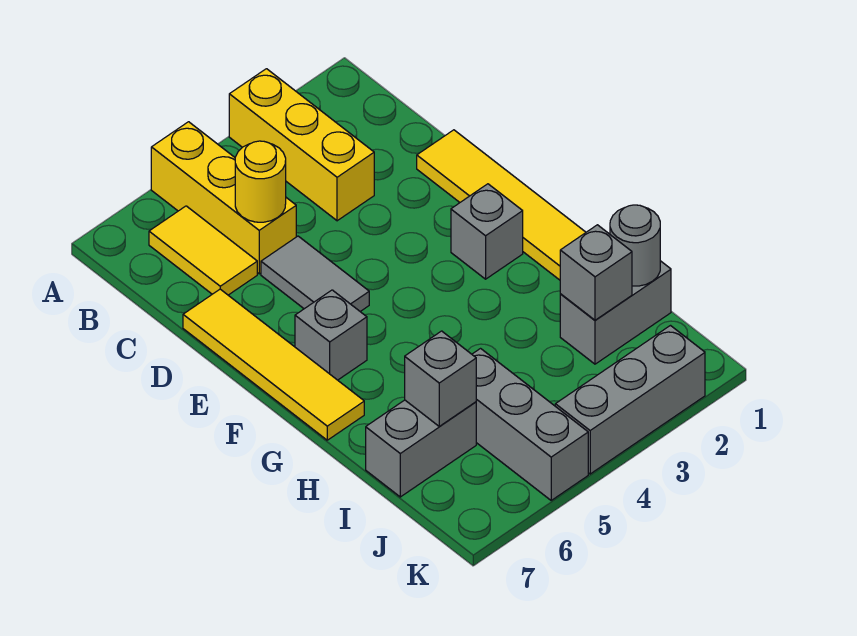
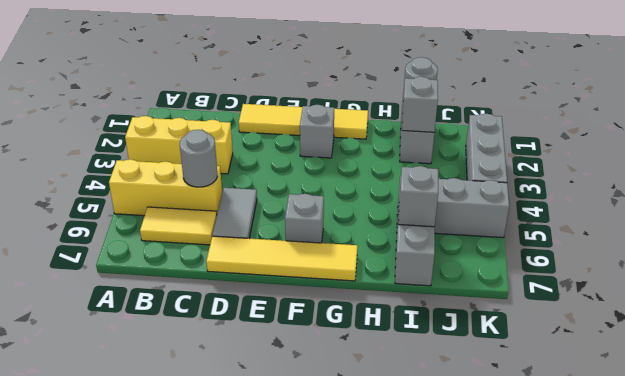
yellow round brick C5 level 2 -> grey round brick C5 level 2
grey tile D5:E5 level 1 -> grey tile D5:D6 level 1

